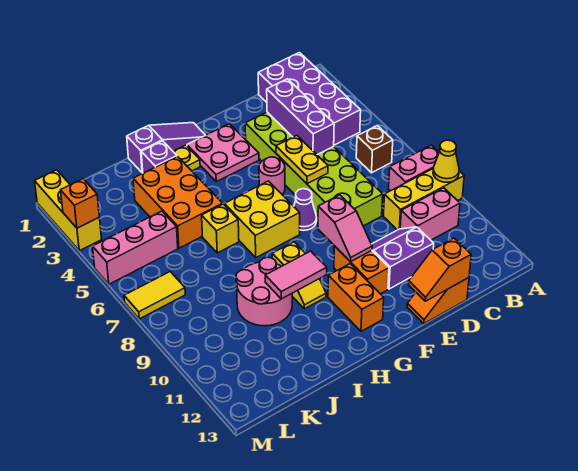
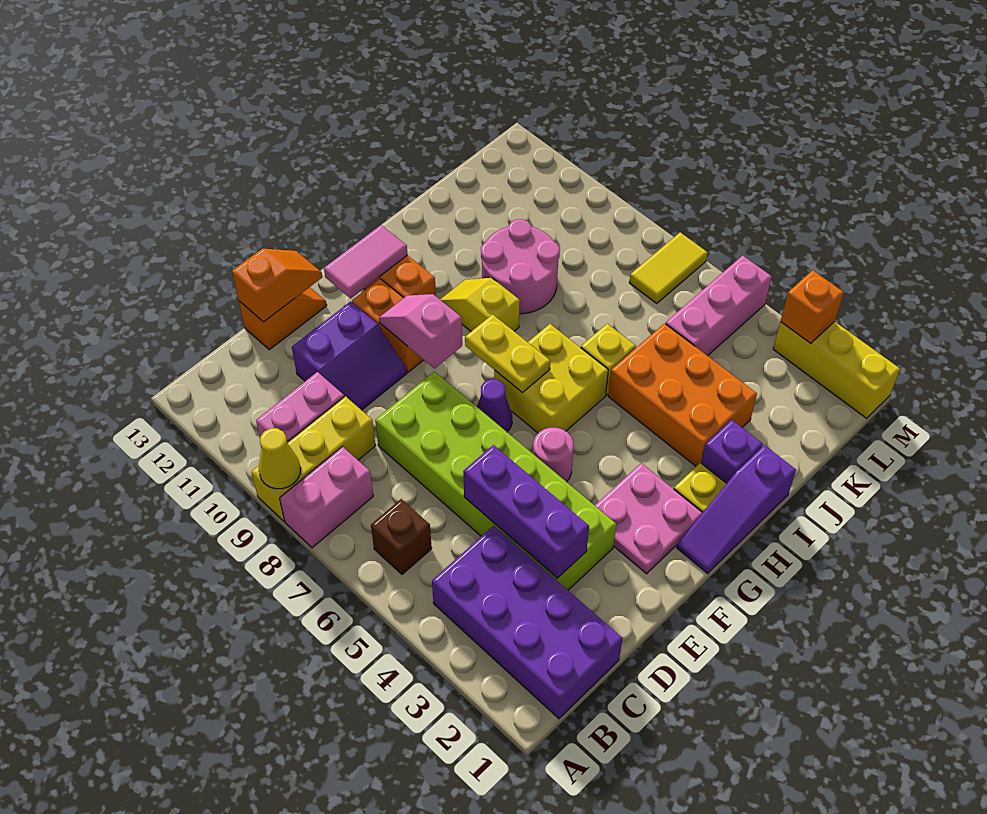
yellow plate E5:E6 level 2 -> yellow plate G7:G8 level 2
pink tile H10:I10 level 2 -> pink tile F12:G12 level 2

